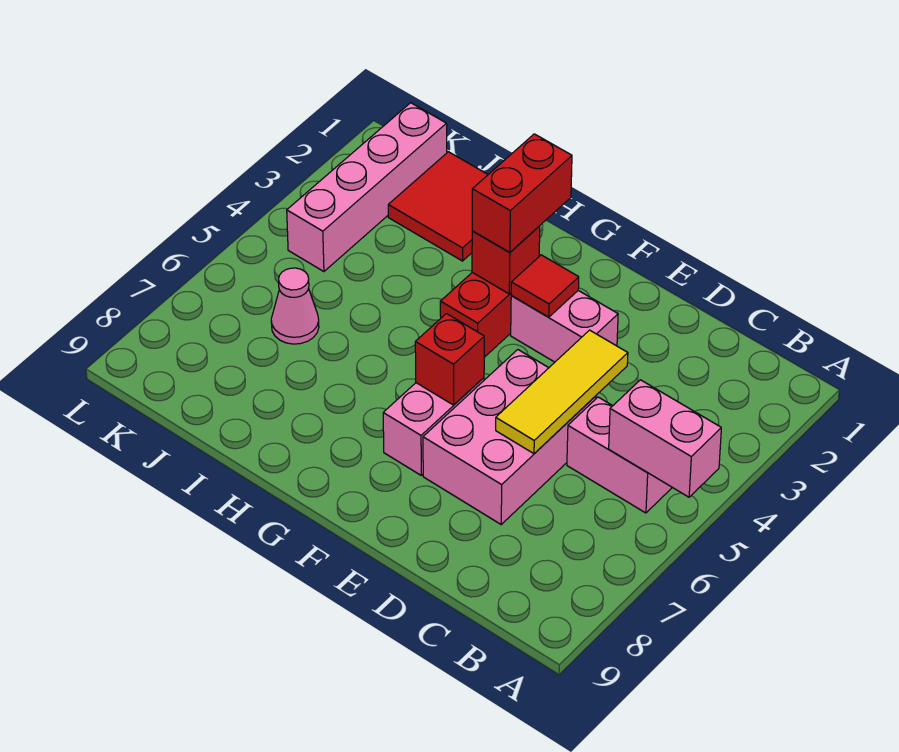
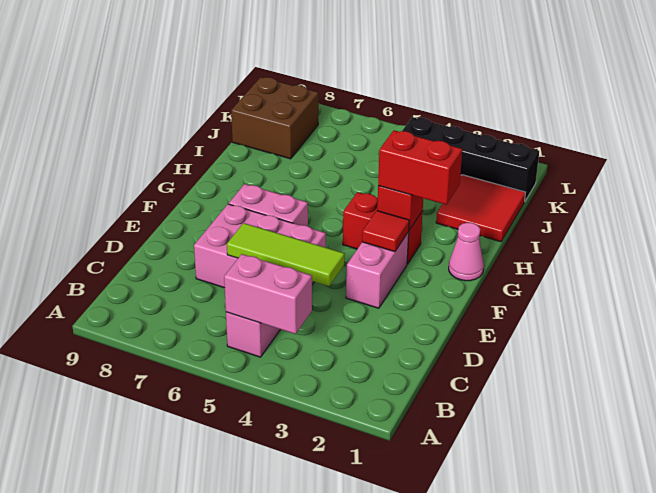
pink brick A5:B5 level 2 -> pink brick B4:B5 level 2
yellow tile D4:D6 level 2 -> lime tile D4:D6 level 2
red brick F6 level 2 -> none
pink cone J6 level 1 -> pink cone G1 level 1
none -> brown brick J8:K9 level 1
pink brick K1:K4 level 1 -> black brick K1:K4 level 1

